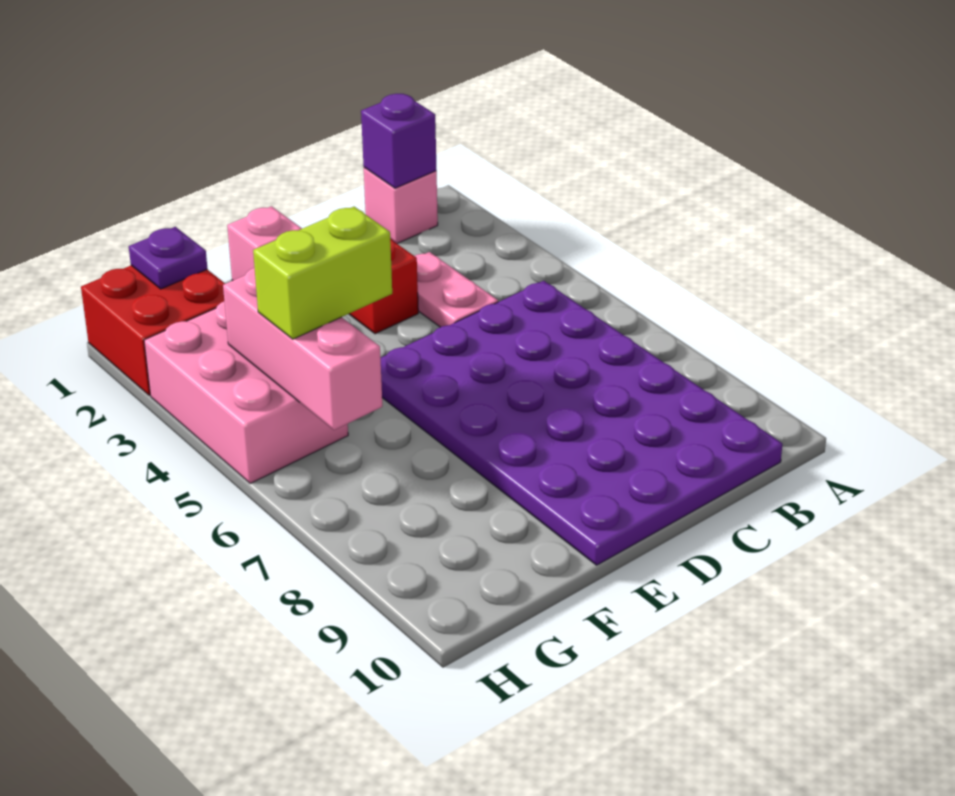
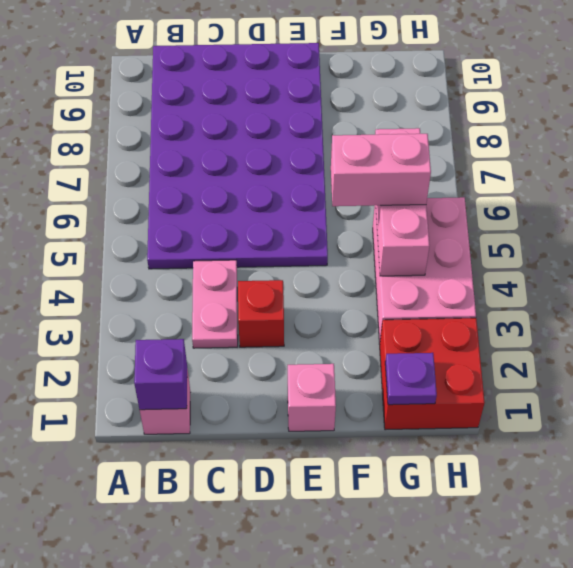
lime brick F5:G5 level 3 -> pink brick F5:G5 level 3

